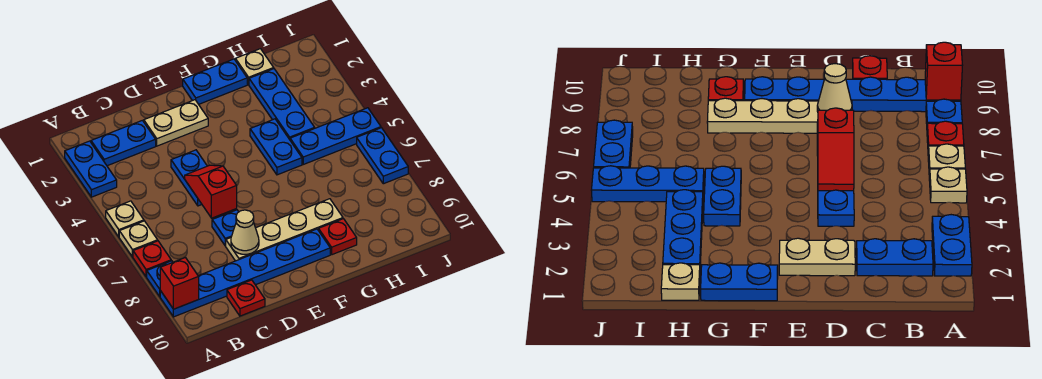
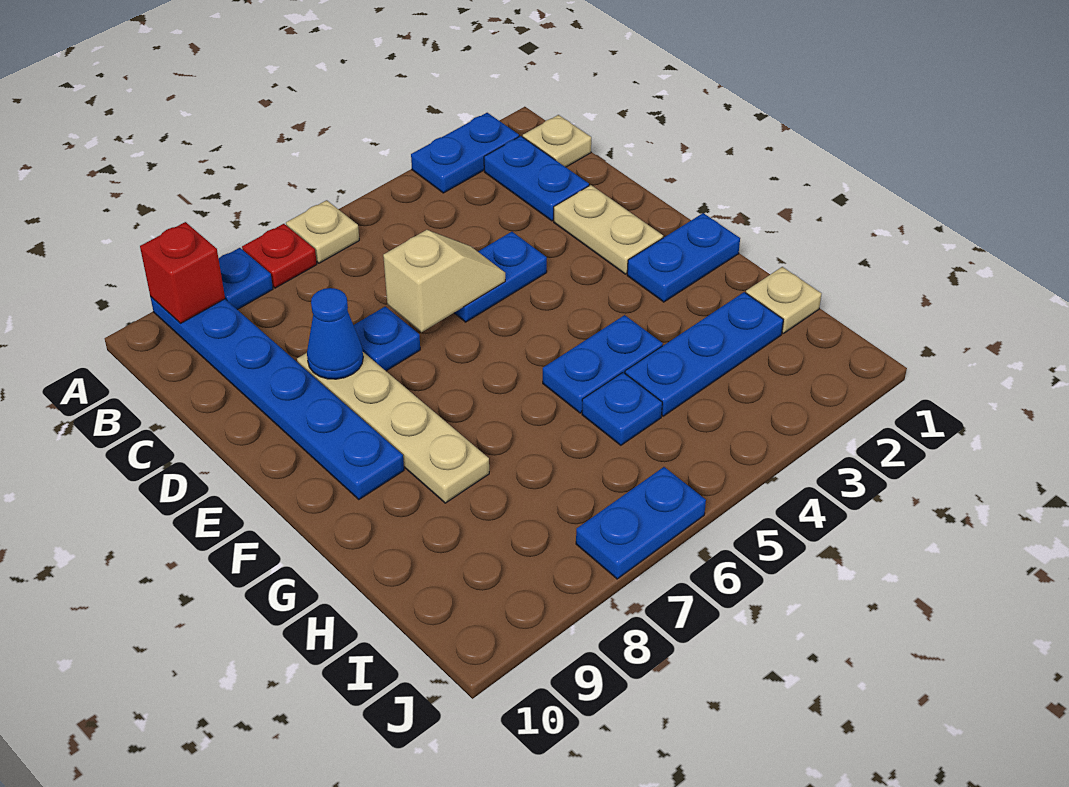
tan plate A5 level 1 -> tan plate B1 level 1
red plate C10 level 1 -> none
red slope D5:D6 level 2 top 6 -> tan slope D5:D6 level 2 top 6
tan cone D8 level 2 -> blue cone D8 level 2
blue plate F1:G1 level 1 -> blue plate F1:F2 level 1
red plate G9 level 1 -> none
blue plate H5:J5 level 1 -> blue plate H5 level 1

